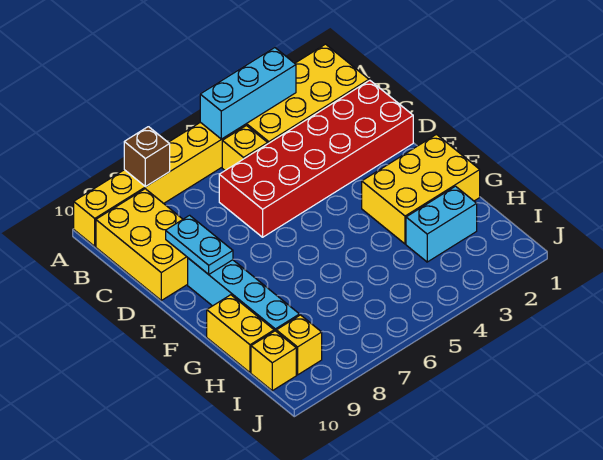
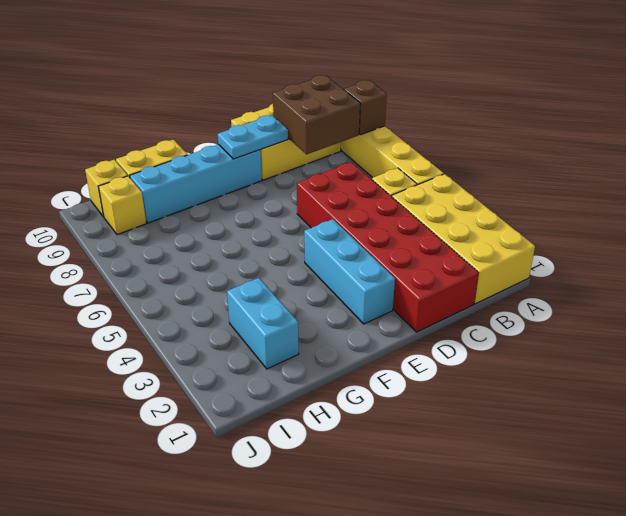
cyan brick A3:A5 level 2 -> cyan brick E2:E4 level 1
none -> brown brick B8:C9 level 2
yellow brick F1:G3 level 1 -> none

